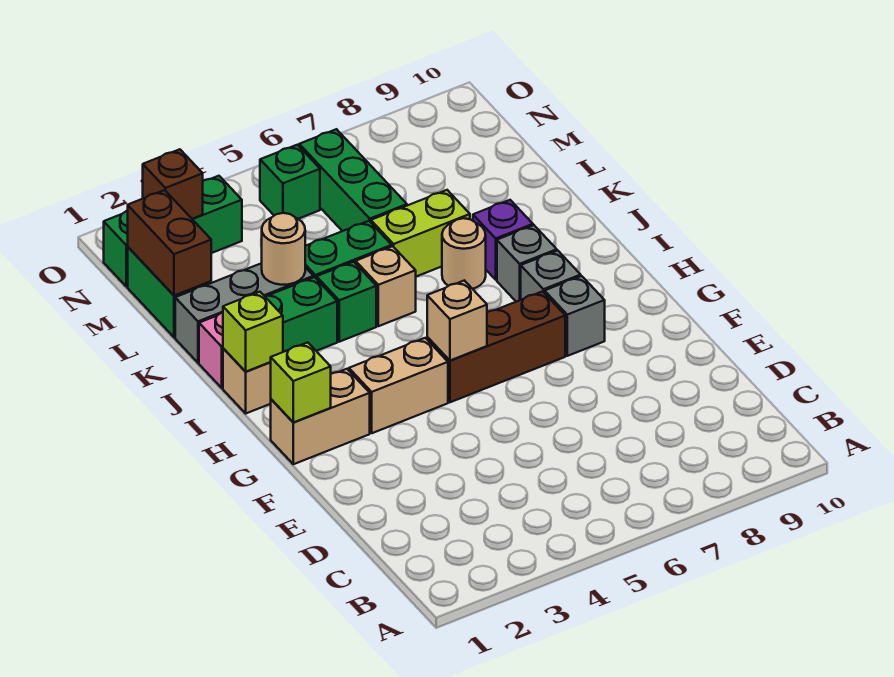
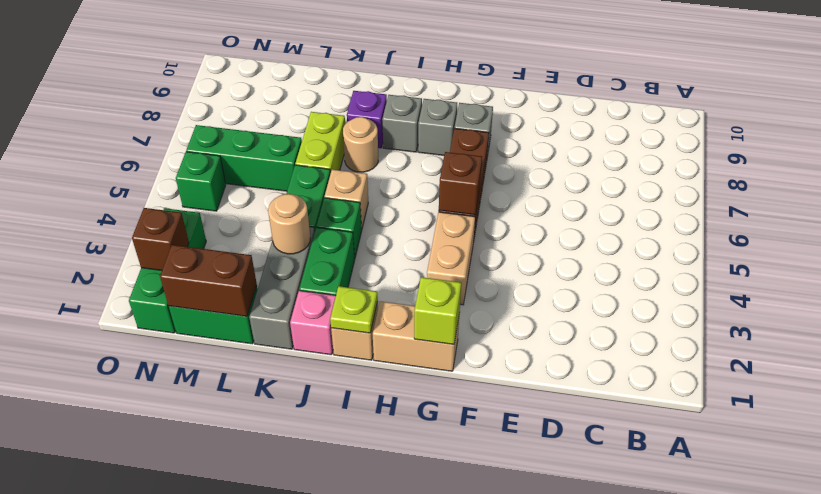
tan brick G1:G2 level 1 -> tan brick G1:H1 level 1
tan brick G5 level 2 -> brown brick G5 level 2
lime brick I1 level 2 -> lime plate I1 level 2

